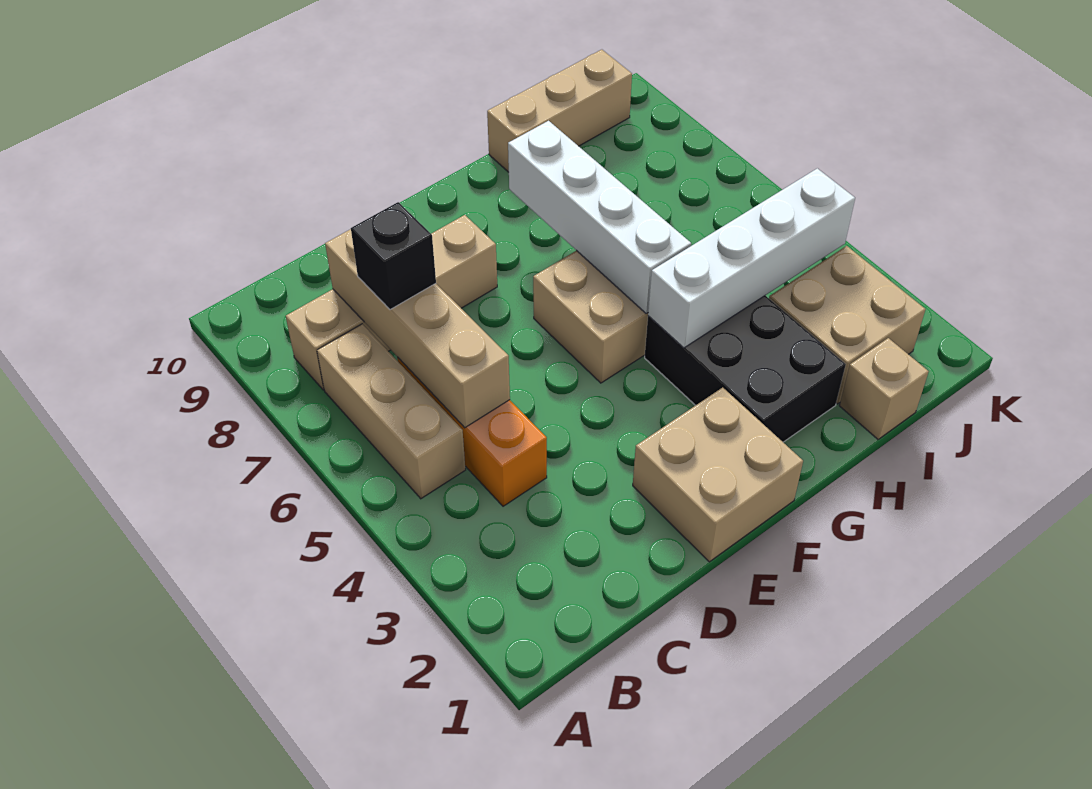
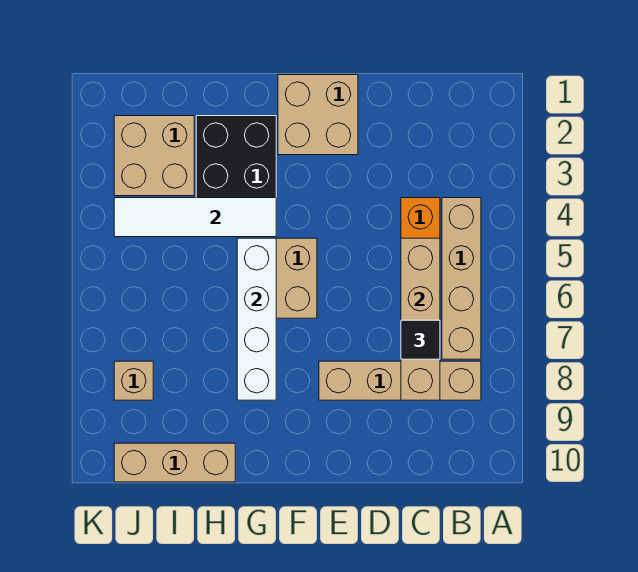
tan brick B5:B7 level 1 -> tan brick B4:B7 level 1
black brick C7 level 3 -> black tile C7 level 3
white brick G4:J4 level 2 -> white tile G4:J4 level 2
tan brick I1 level 1 -> tan brick J8 level 1

